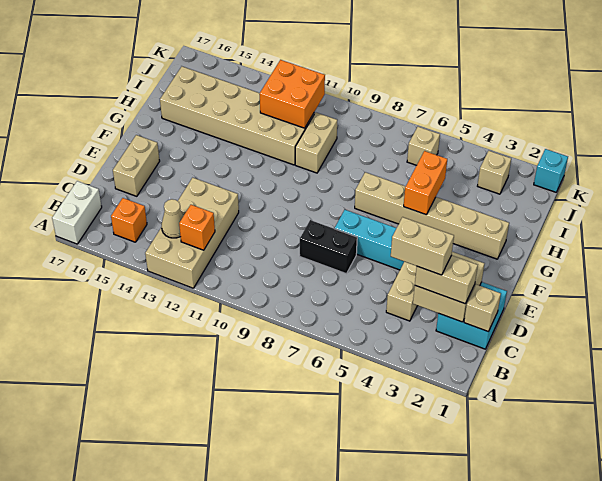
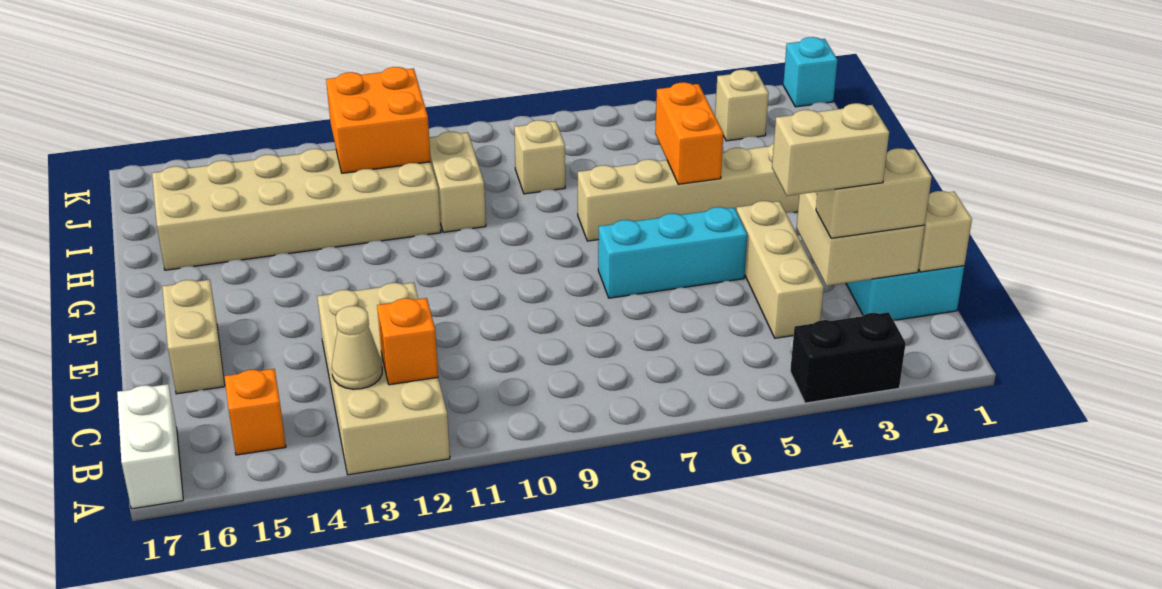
black brick D7:D8 level 1 -> black brick A3:A4 level 1
tan brick J6 level 1 -> tan brick I8 level 1

